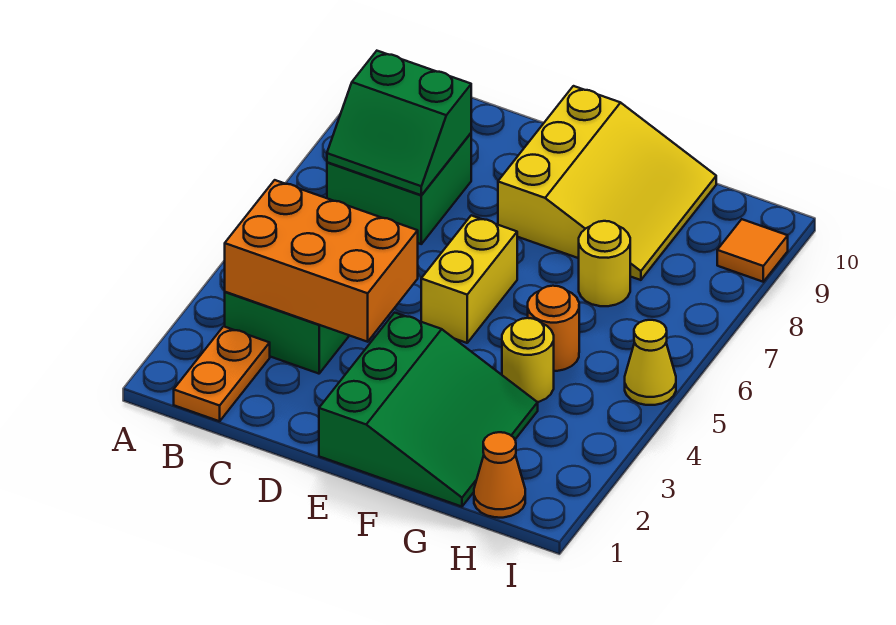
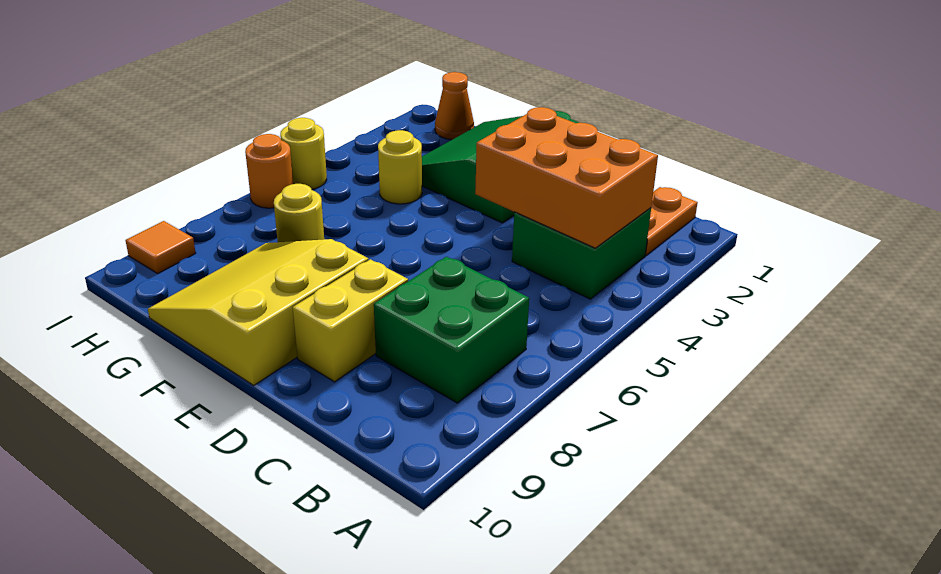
green slope B7:C8 level 2 top 8 -> none
yellow brick E5:E6 level 1 -> yellow brick D8:D9 level 1
orange round brick G5 level 1 -> orange round brick I6 level 1
yellow cone I5 level 1 -> yellow round brick I5 level 1

